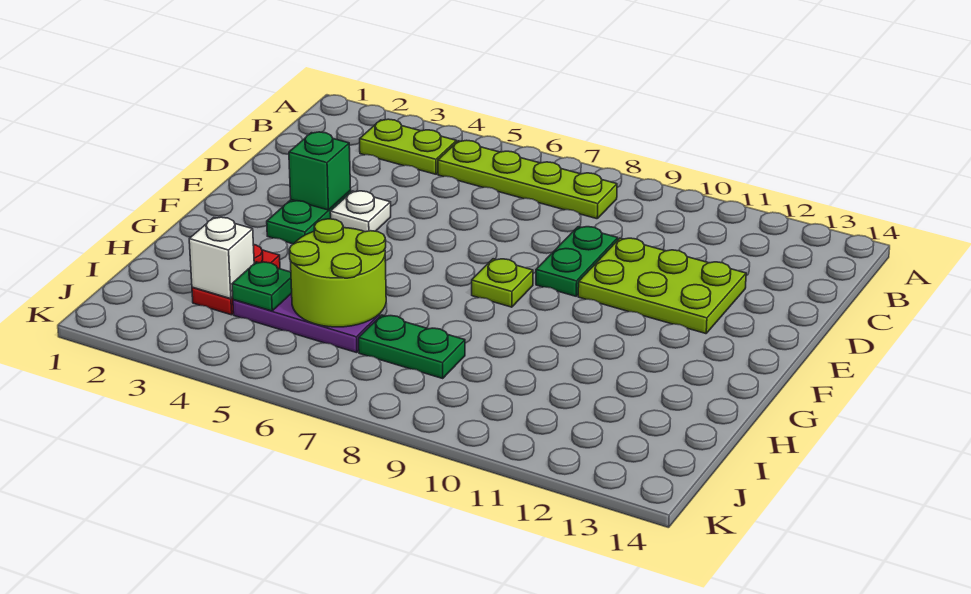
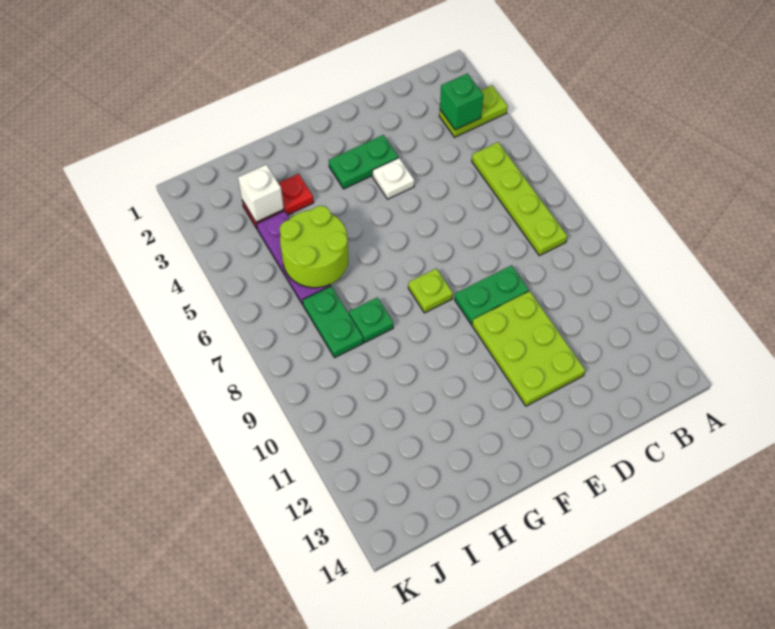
lime plate B3:B4 level 1 -> lime plate A3:B3 level 1
green brick E3 level 2 -> green brick B3 level 2
green plate I4 level 2 -> green plate H8 level 1

